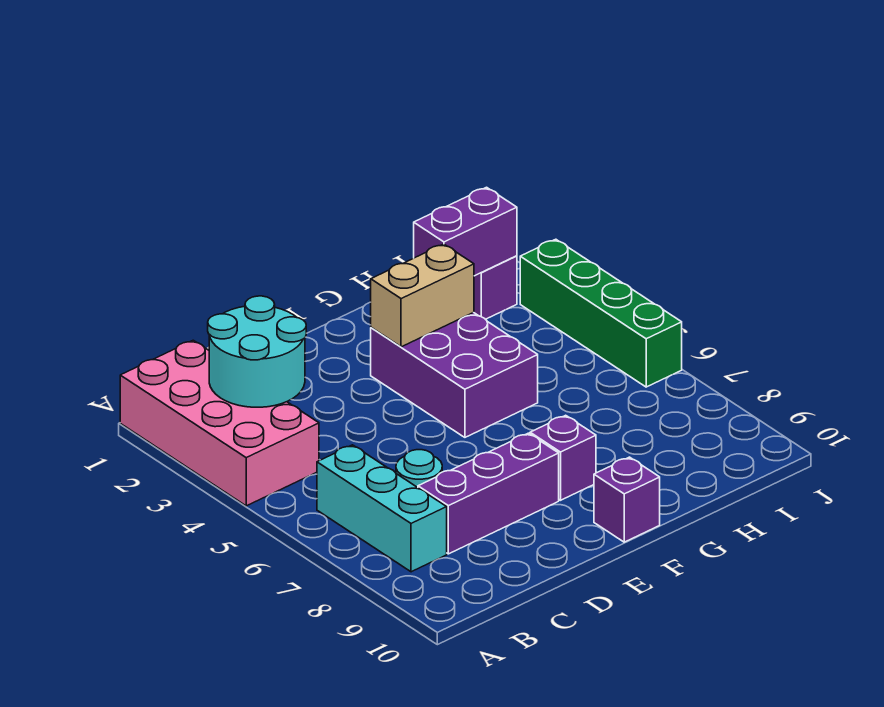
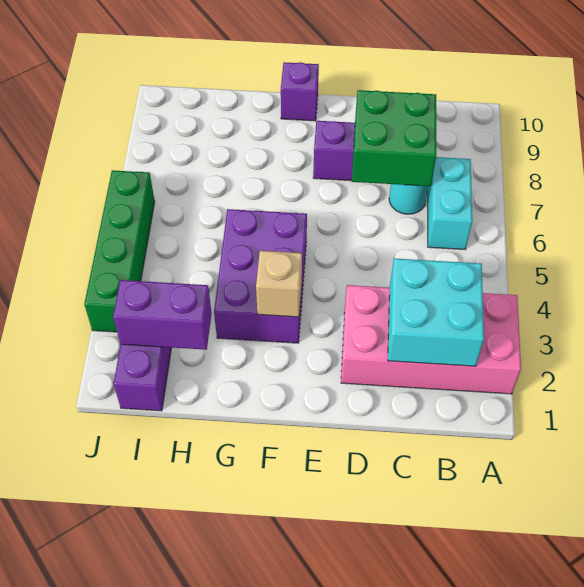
pink brick A1:B4 level 1 -> pink brick A2:D3 level 1
cyan round brick B2:C3 level 2 -> cyan brick B2:C3 level 2
cyan brick B6:B8 level 1 -> cyan brick B6:B7 level 1
none -> green brick C7:D8 level 2
tan brick F3:G3 level 2 -> tan brick F3 level 2
purple brick F8 level 1 -> none

